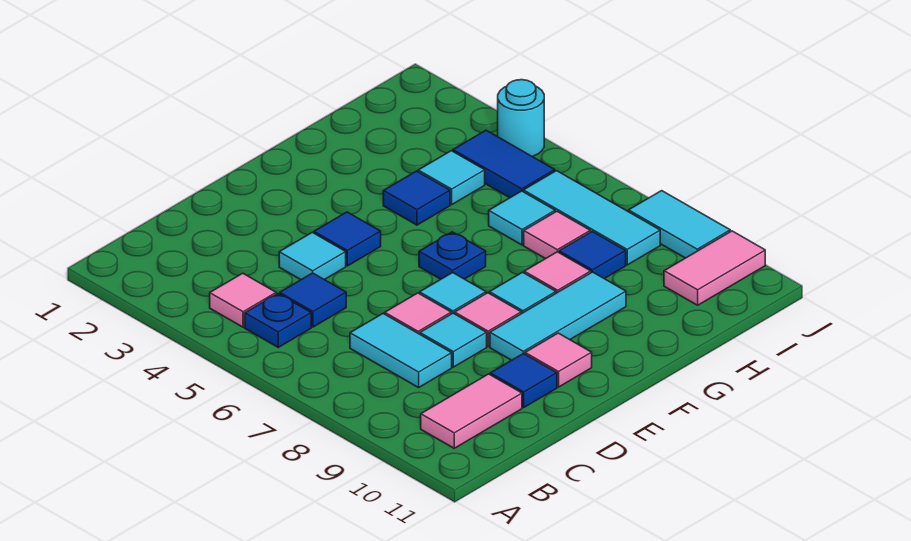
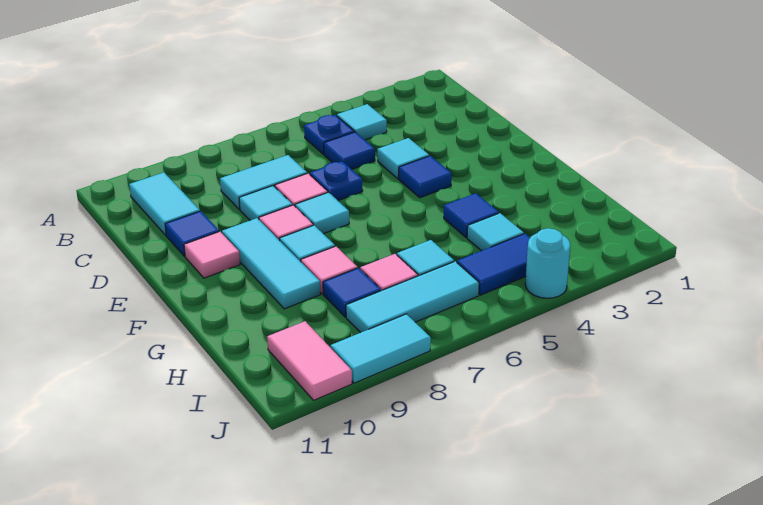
pink tile B4 level 1 -> cyan tile B4 level 1
pink tile B10:C10 level 1 -> cyan tile B10:C10 level 1
blue plate F6 level 1 -> blue plate D6 level 1

